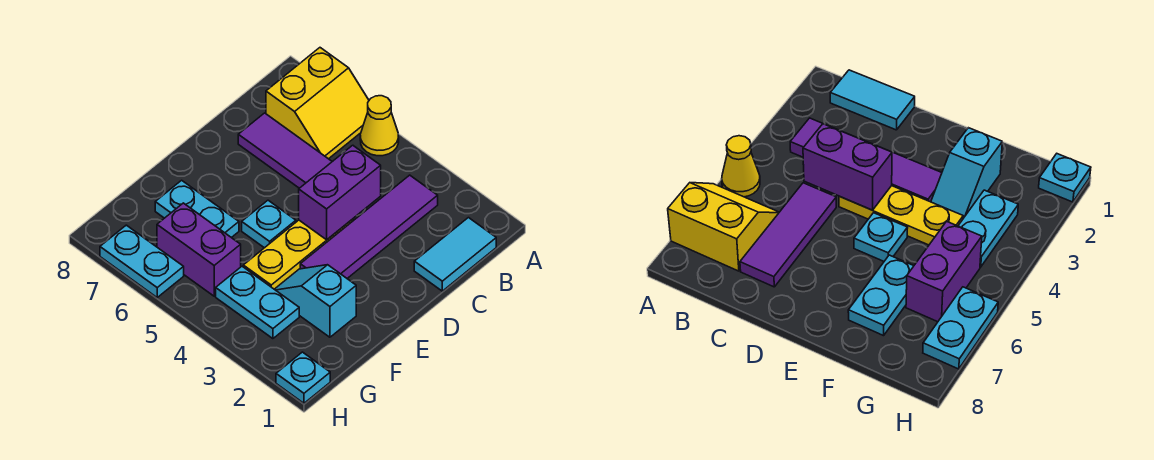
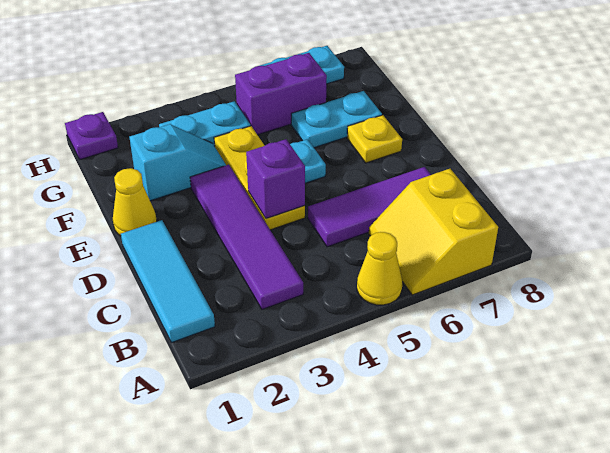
cyan tile B1:C1 level 1 -> cyan tile B1:D1 level 1
purple brick C4:D4 level 2 -> purple brick D4 level 2
none -> yellow cone E1 level 1
none -> yellow plate E7 level 1
cyan plate H1 level 1 -> purple plate H1 level 1

